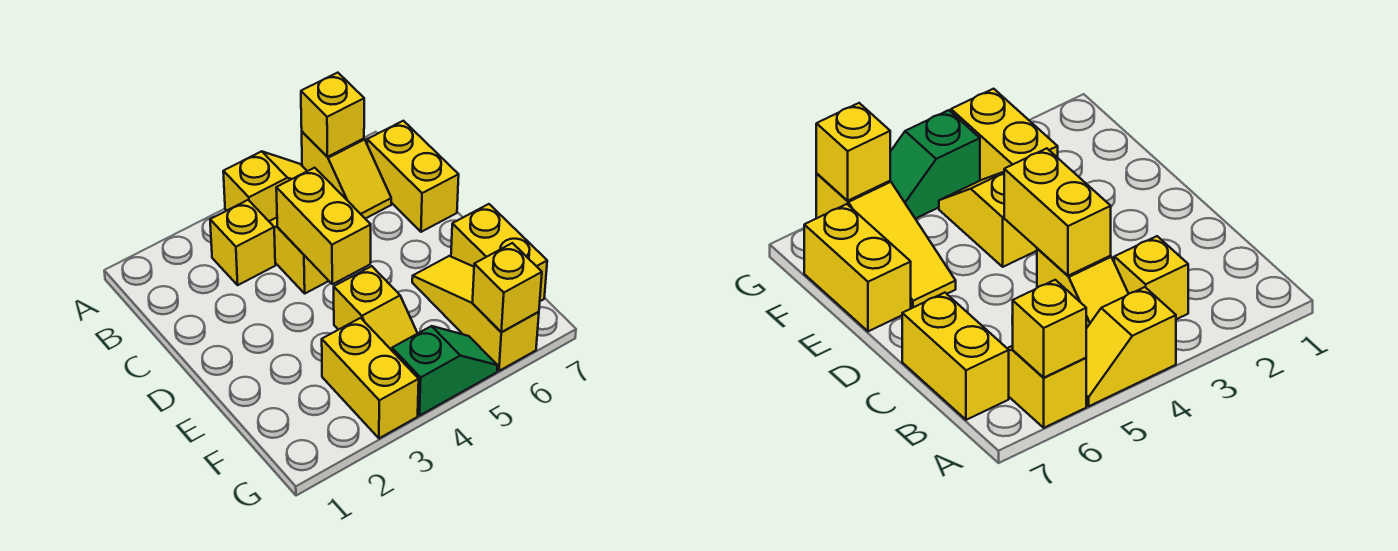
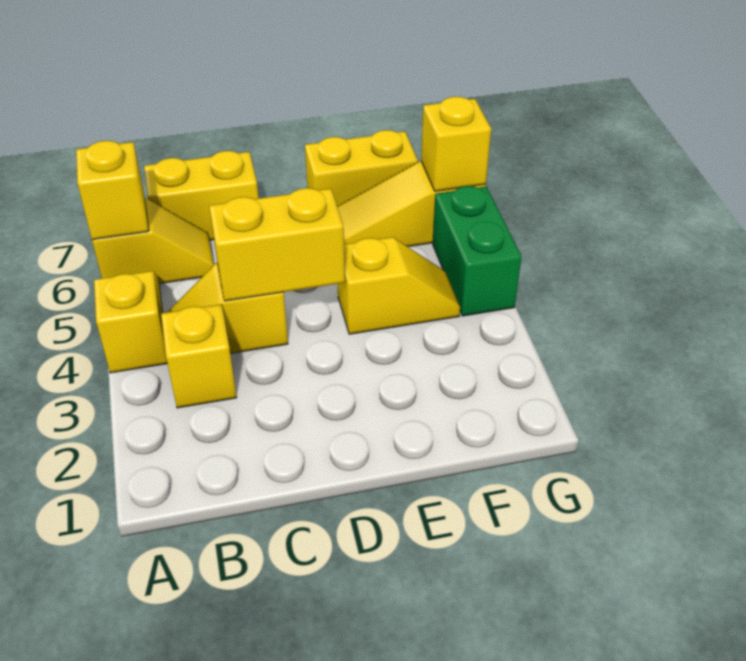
yellow brick F3:G3 level 1 -> none
green slope G4:G5 level 1 top 4 -> green brick G4:G5 level 1

